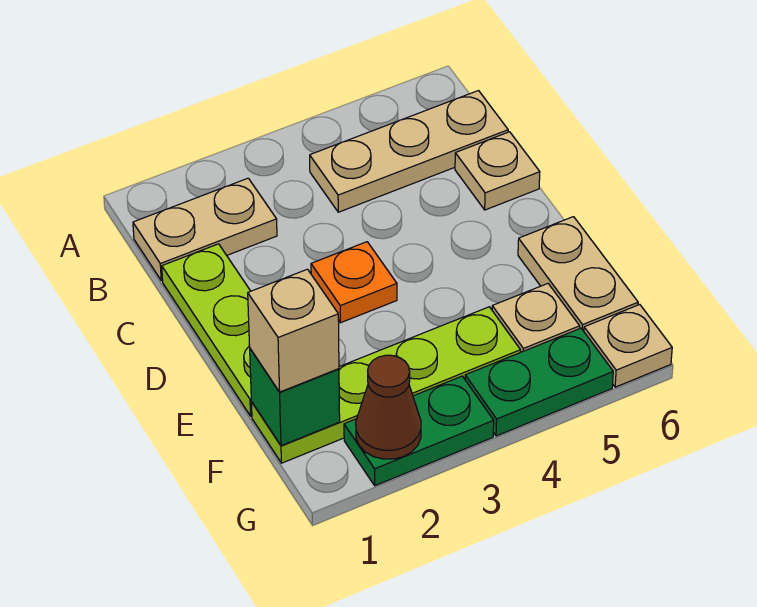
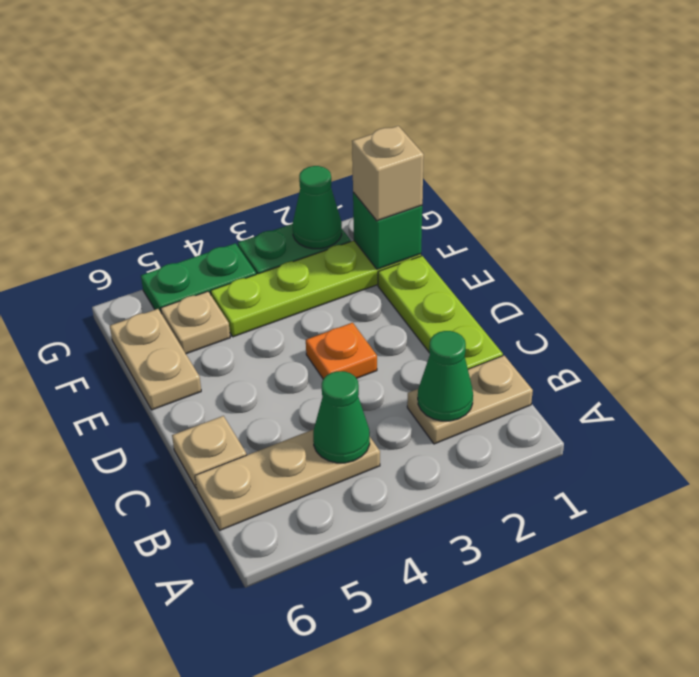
none -> green cone B2 level 2
none -> green cone B4 level 2
brown cone G2 level 2 -> green cone G2 level 2
tan plate G6 level 1 -> none

